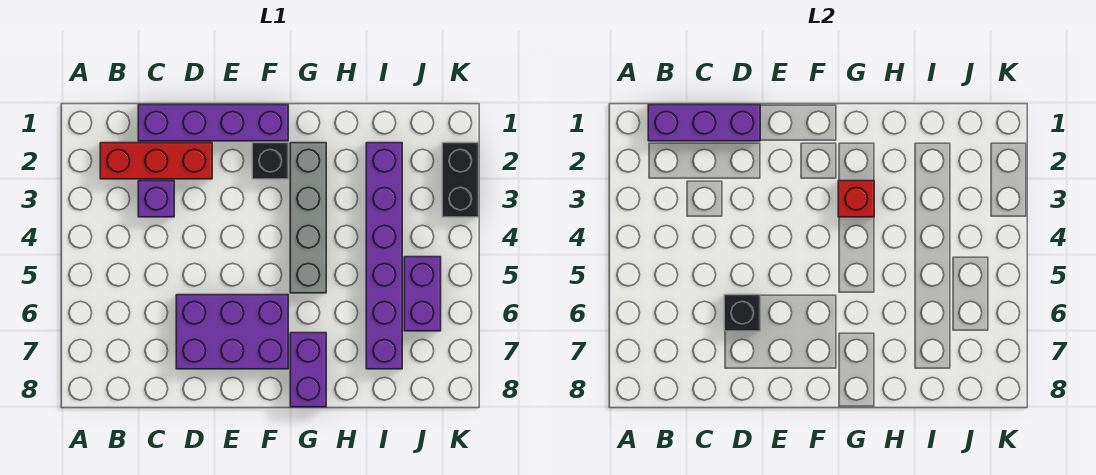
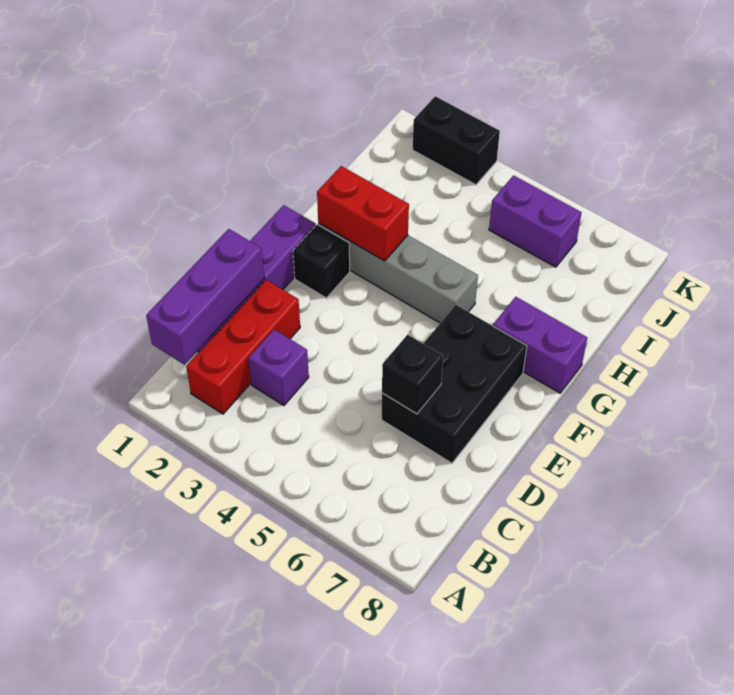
purple brick D6:F7 level 1 -> black brick D6:F7 level 1
red brick G3 level 2 -> red brick G2:G3 level 2
purple brick I2:I7 level 1 -> none

